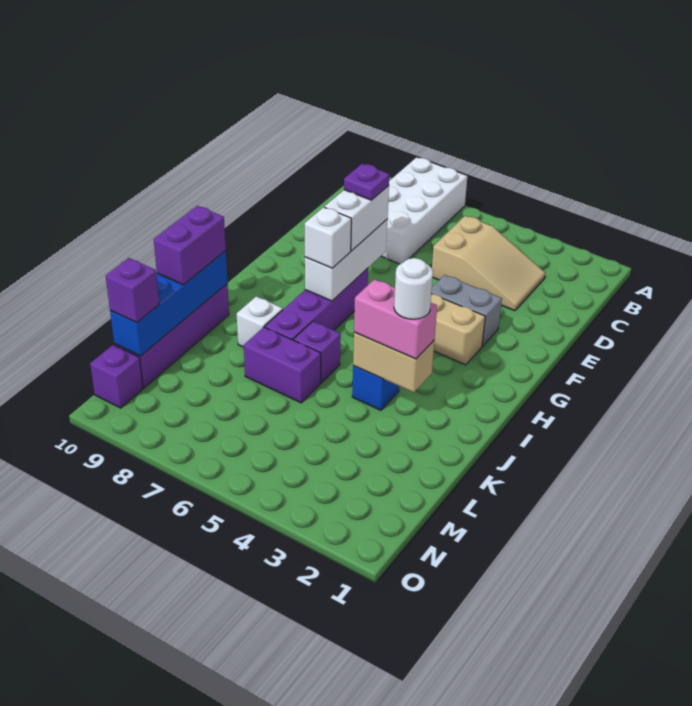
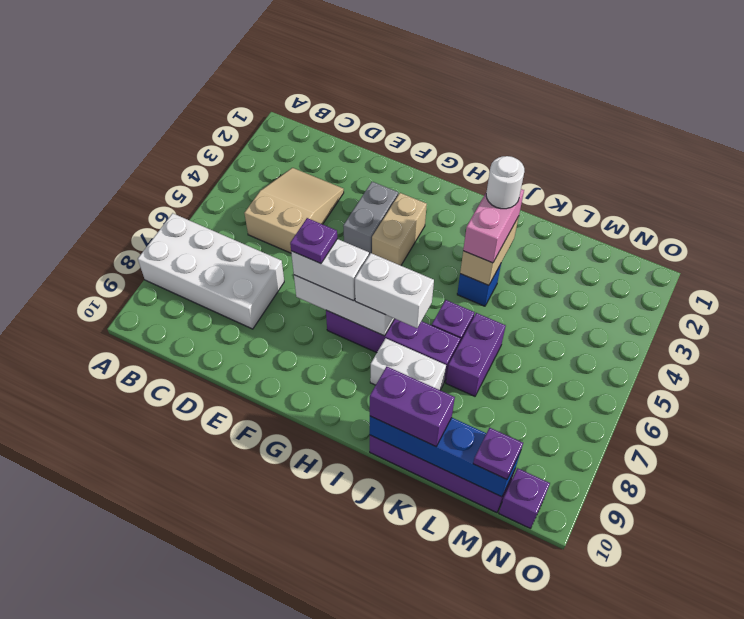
white brick H7 level 3 -> white brick H7:I7 level 3
white brick J8 level 1 -> white brick I8:J8 level 1
purple brick M10 level 3 -> purple plate M10 level 3

